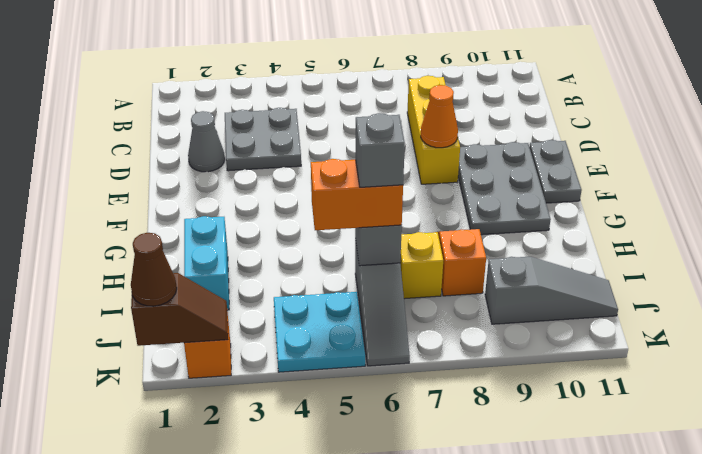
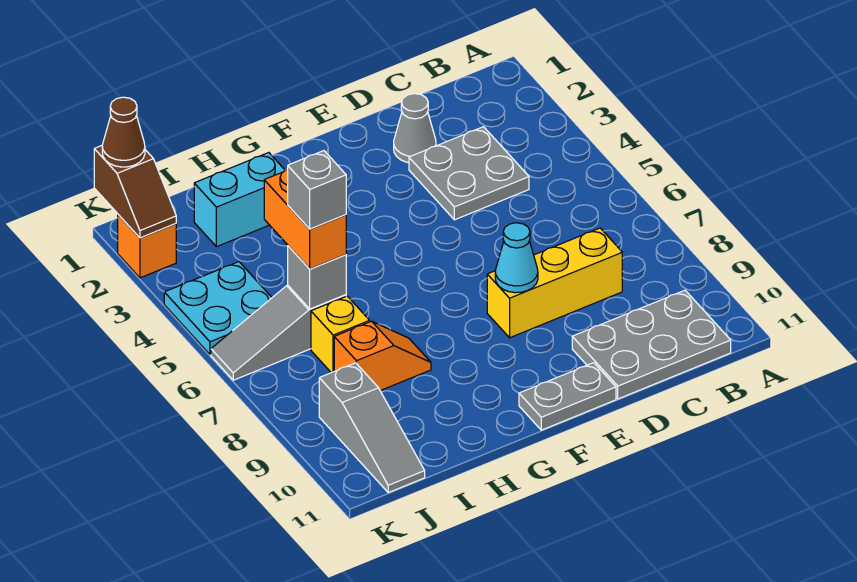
orange cone E8 level 2 -> cyan cone E8 level 2
grey plate E9:G10 level 1 -> grey plate B10:D11 level 1

